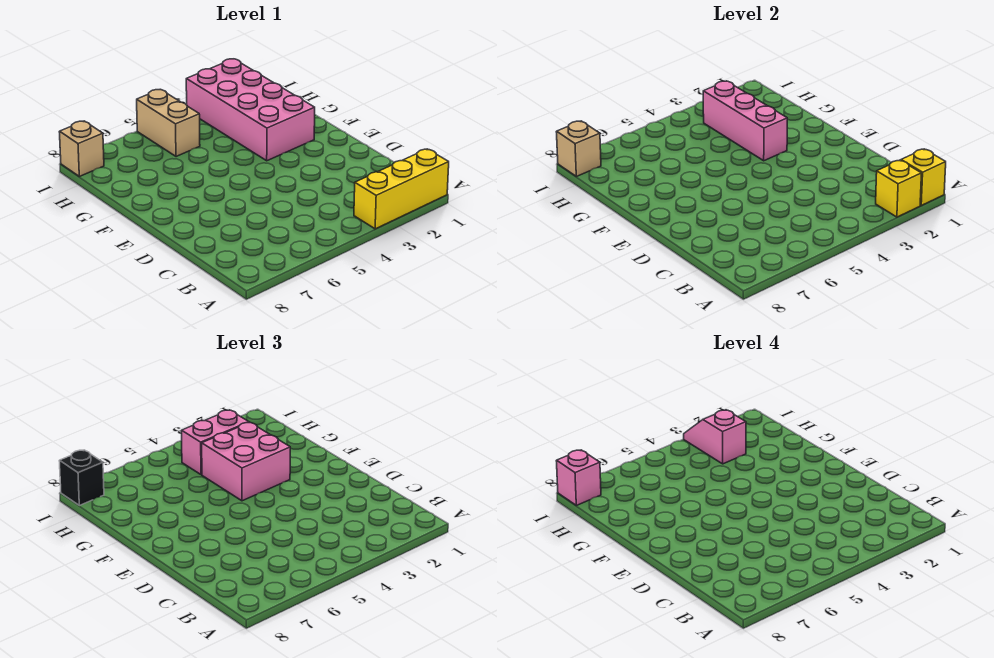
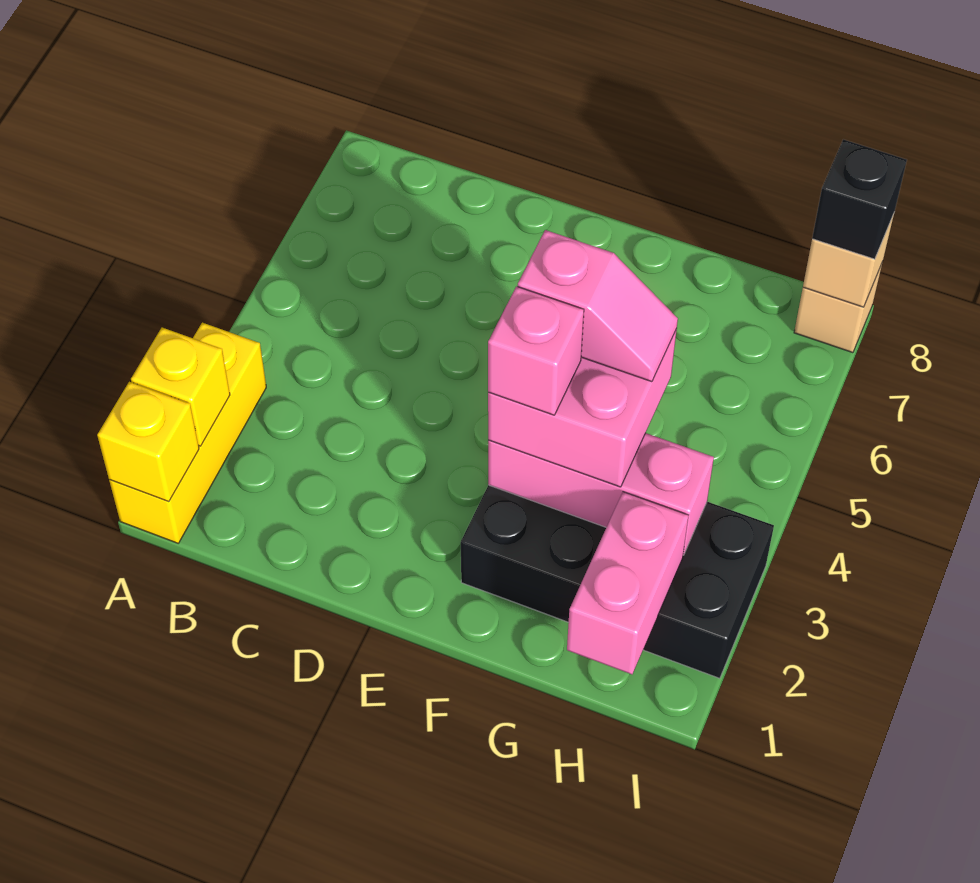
pink brick F2:I3 level 1 -> black brick F2:I3 level 1
pink brick H3:H4 level 3 -> pink brick H1:H2 level 2
pink slope H3:I3 level 4 top H -> pink slope F4:G4 level 4 top F
tan brick H5:I5 level 1 -> none
pink brick I8 level 4 -> pink brick F3 level 4

